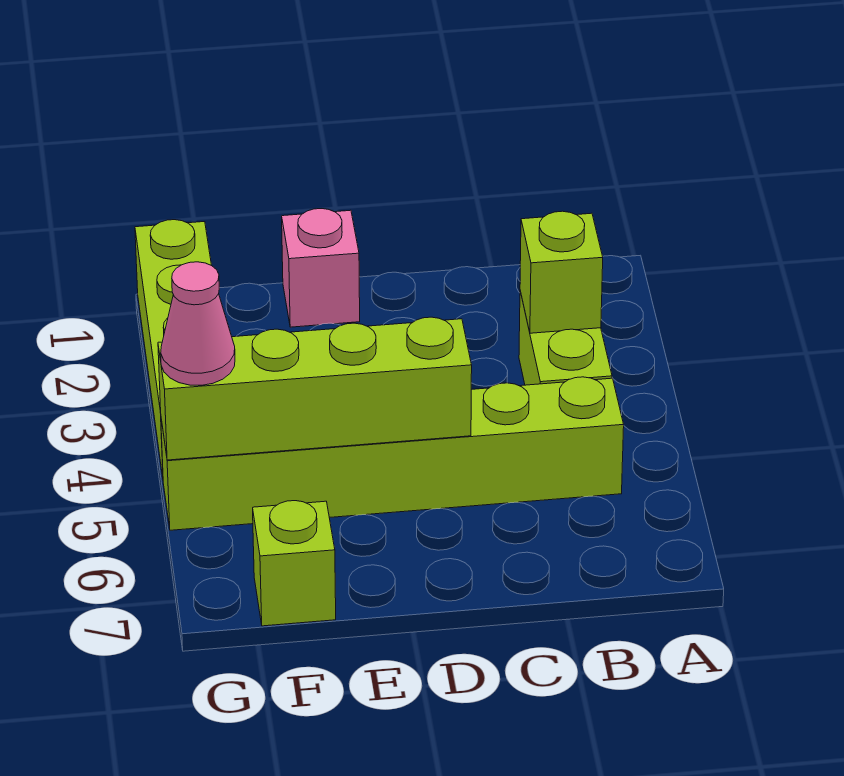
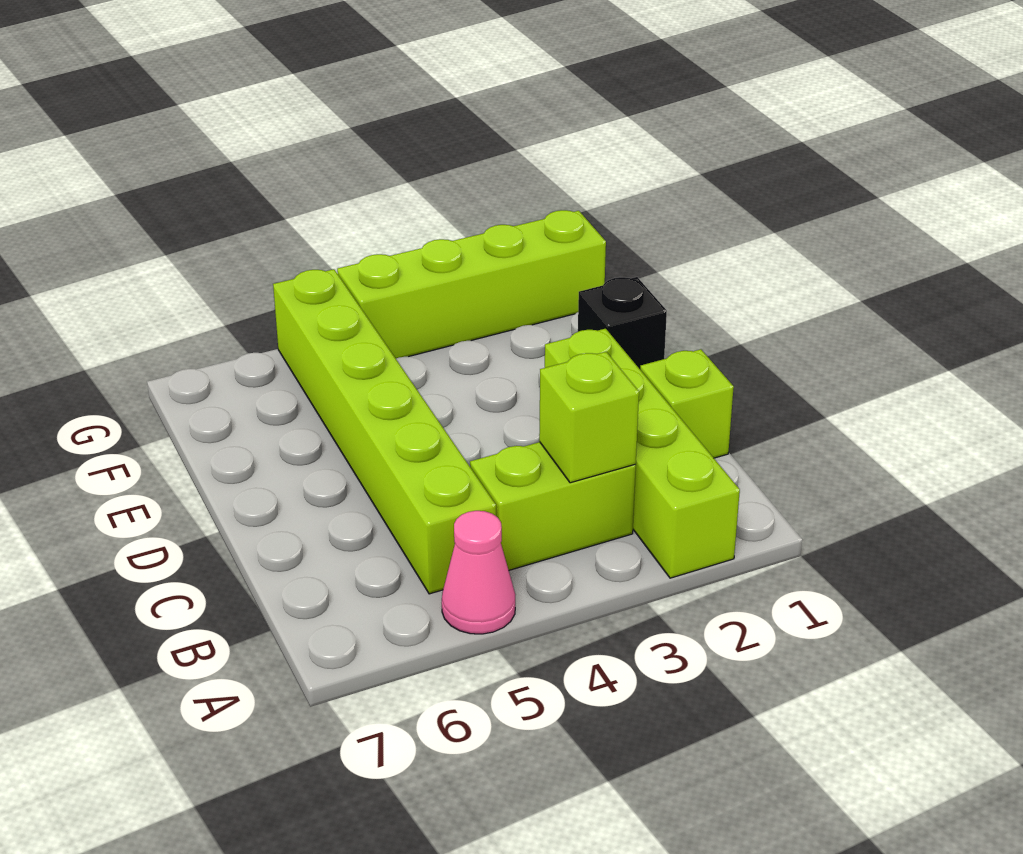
lime brick D5:G5 level 2 -> lime brick A2:D2 level 1
pink brick E1 level 1 -> black brick E1 level 1
lime brick F7 level 1 -> lime brick C1 level 1
pink cone G5 level 3 -> pink cone A5 level 1

